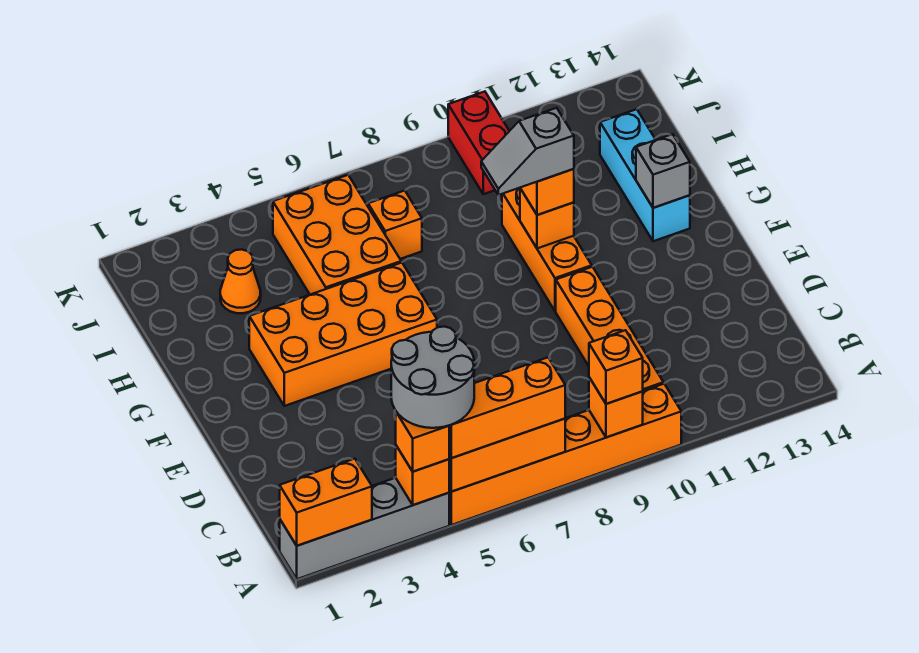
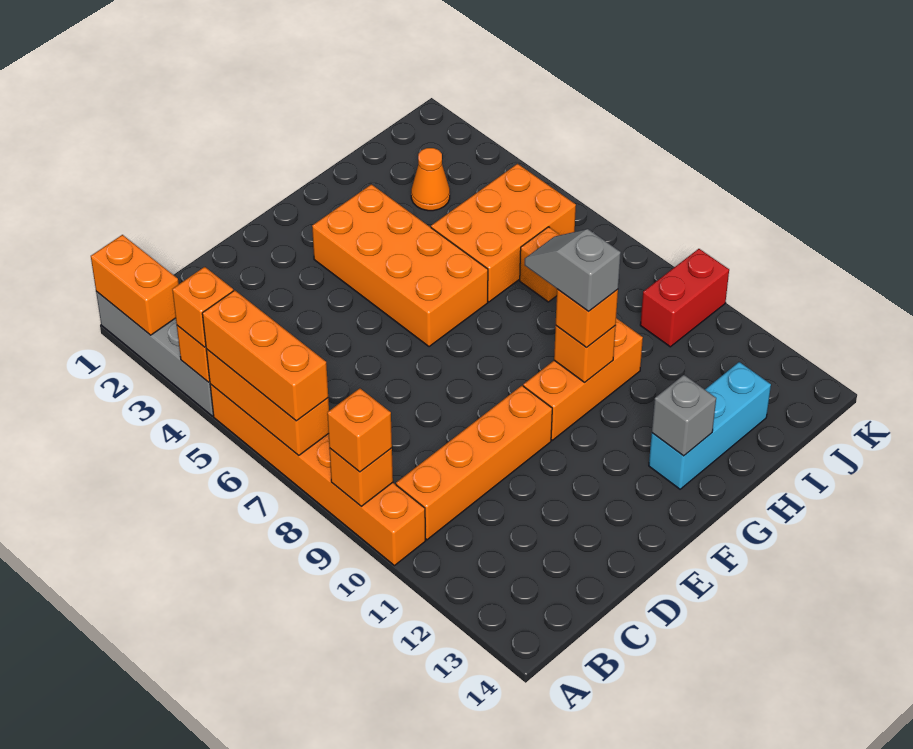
grey round brick A4:B5 level 4 -> none

